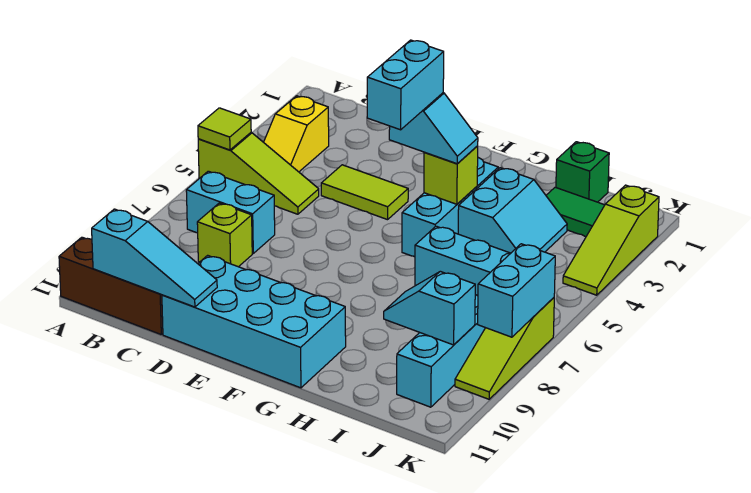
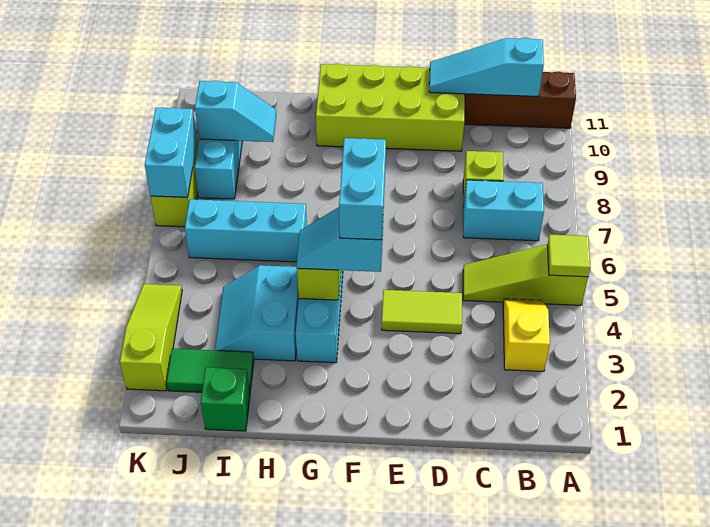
cyan brick D10:G11 level 1 -> lime brick D10:G11 level 1

